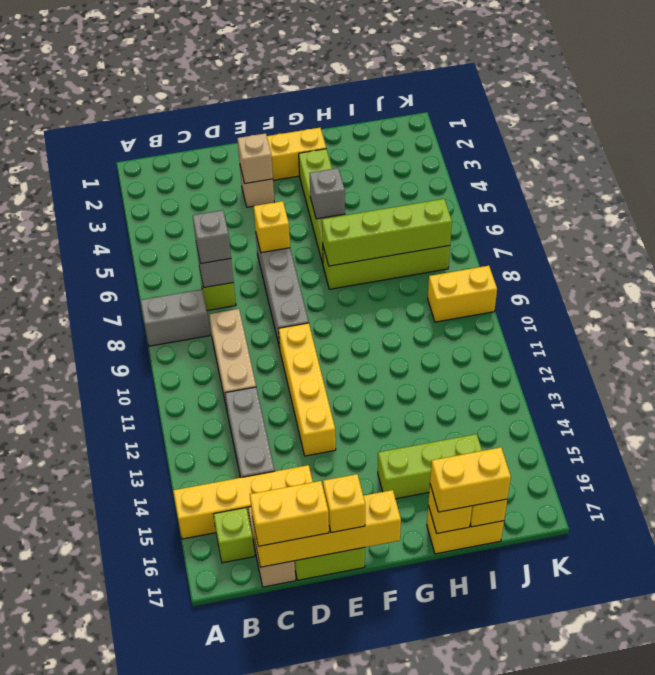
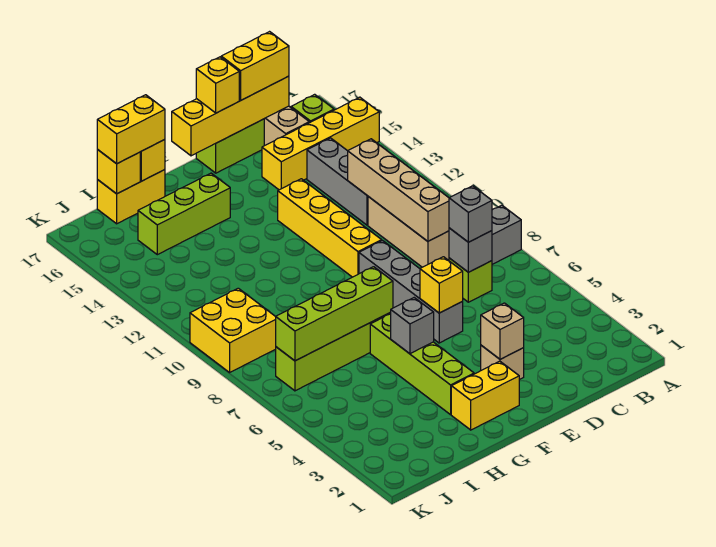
none -> tan brick C9:C12 level 2
yellow brick J9:K9 level 1 -> yellow brick J9:K10 level 1

